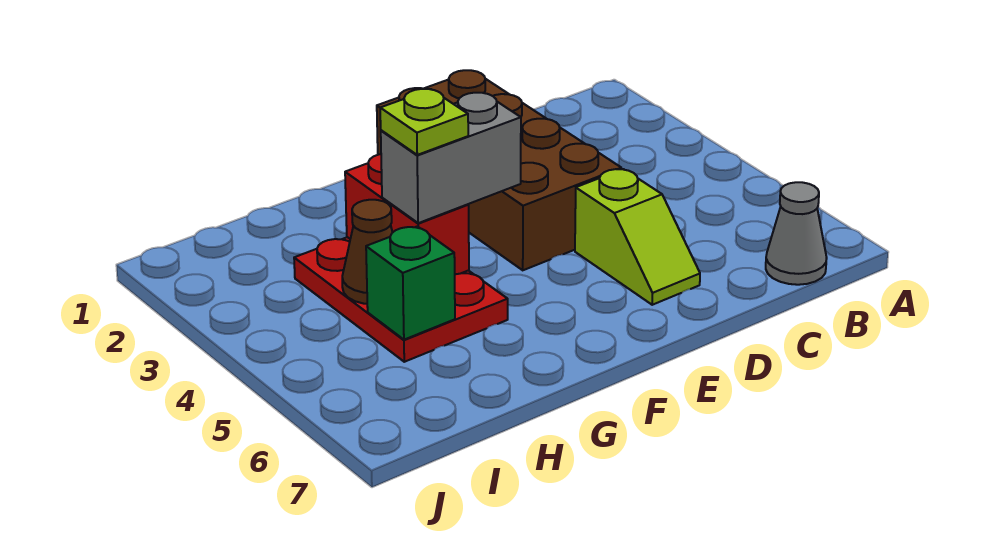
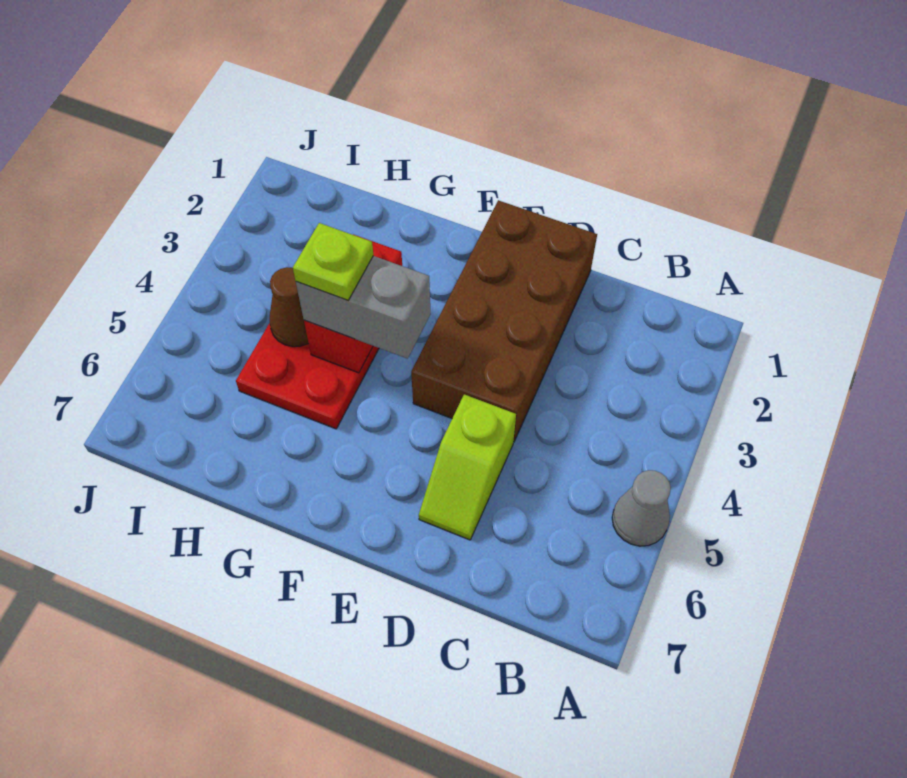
grey cone B7 level 1 -> grey cone A5 level 1
green brick H5 level 2 -> none

